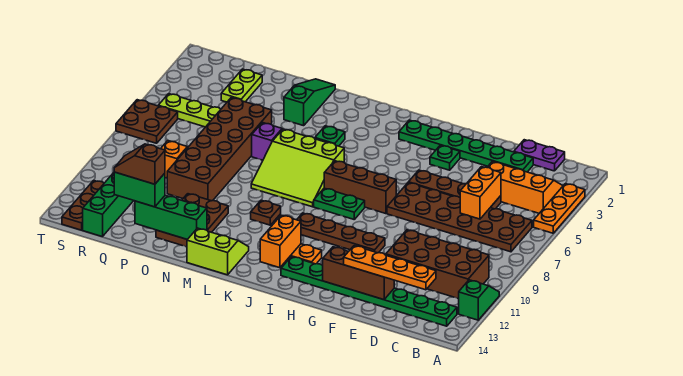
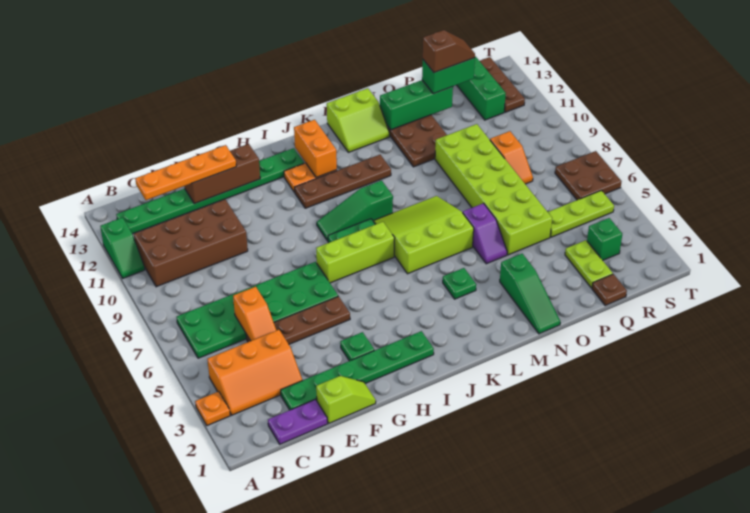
orange plate A3:A5 level 1 -> orange plate A3 level 1
brown plate B6:G7 level 1 -> green plate B6:G7 level 1
orange brick D5:D6 level 2 -> orange slope D5:D6 level 2 top 6
none -> lime slope E1:F1 level 1 top E
brown plate G10:J10 level 1 -> brown plate I11:L11 level 1
brown brick H7:J7 level 1 -> lime brick H7:J7 level 1
none -> green slope I9:K9 level 1 top K
brown plate L10 level 1 -> brown plate Q1 level 1
brown brick O5:P10 level 1 -> lime brick O5:P10 level 1
none -> green brick R3 level 1

